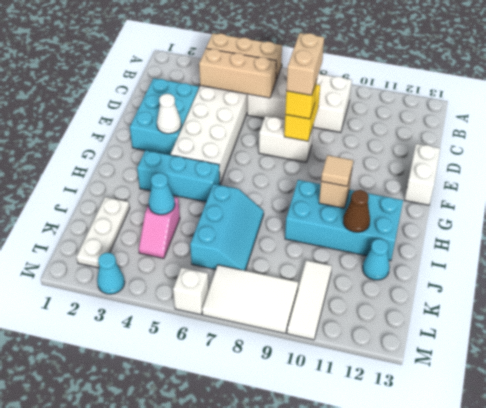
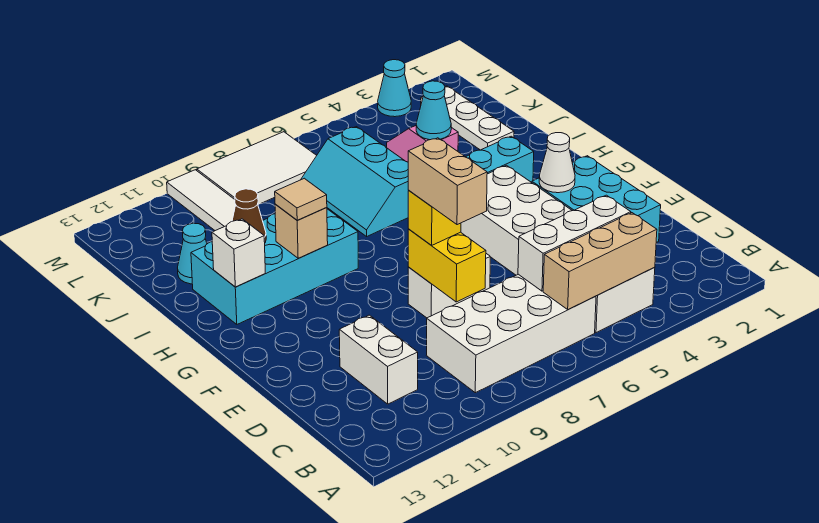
tan brick C4:C6 level 2 -> white brick C4:C6 level 2
white brick E13:F13 level 1 -> white brick C11:D11 level 1
white brick M6 level 1 -> white brick H12 level 2

